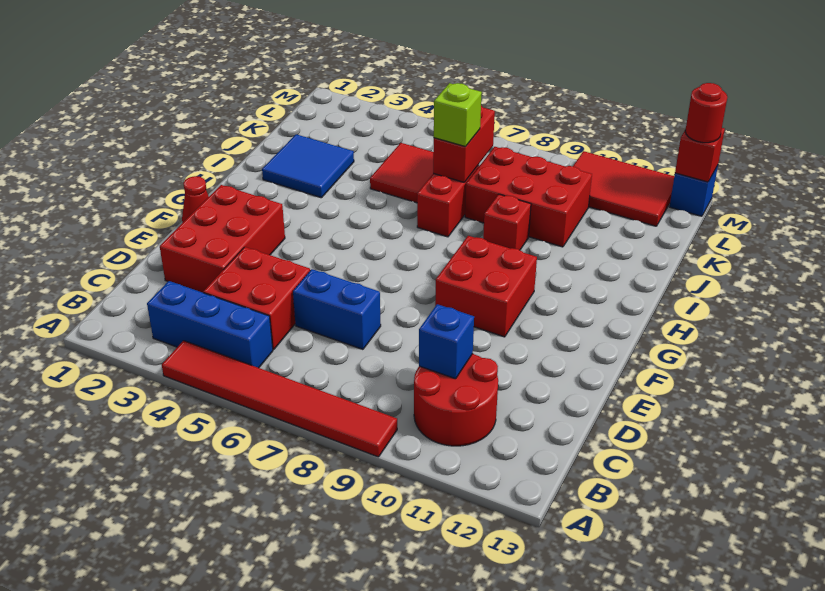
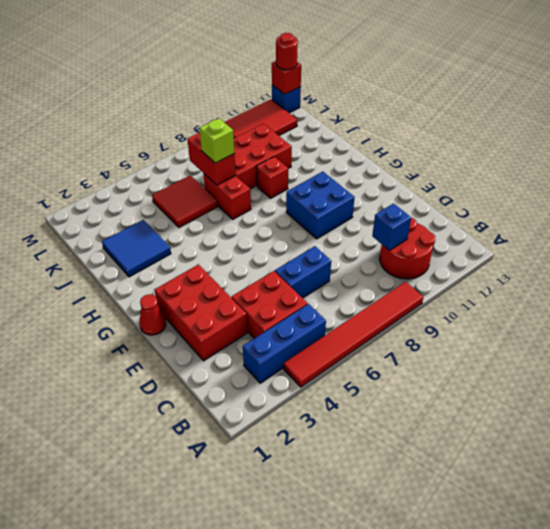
red brick F9:G10 level 1 -> blue brick F9:G10 level 1

